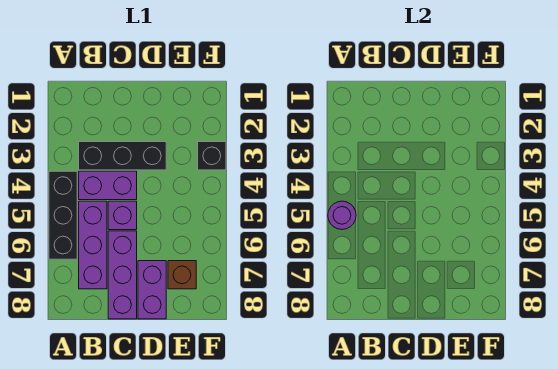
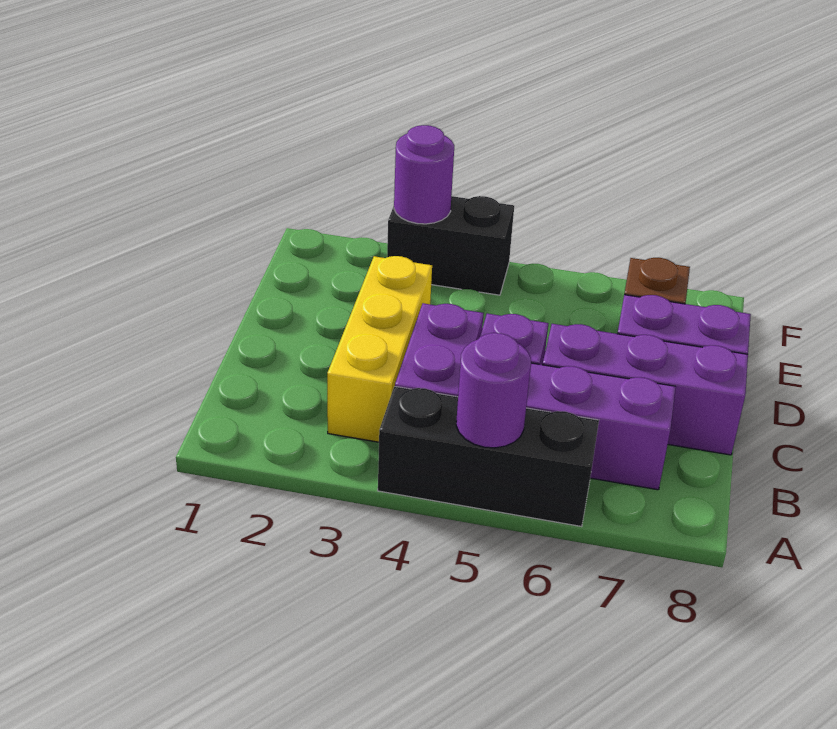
black brick B3:D3 level 1 -> yellow brick B3:D3 level 1
black brick F3 level 1 -> black brick F3:F4 level 1
none -> purple round brick F3 level 2

